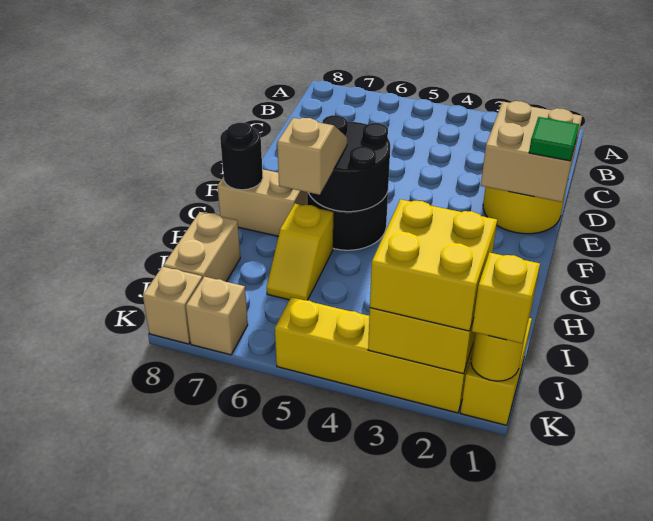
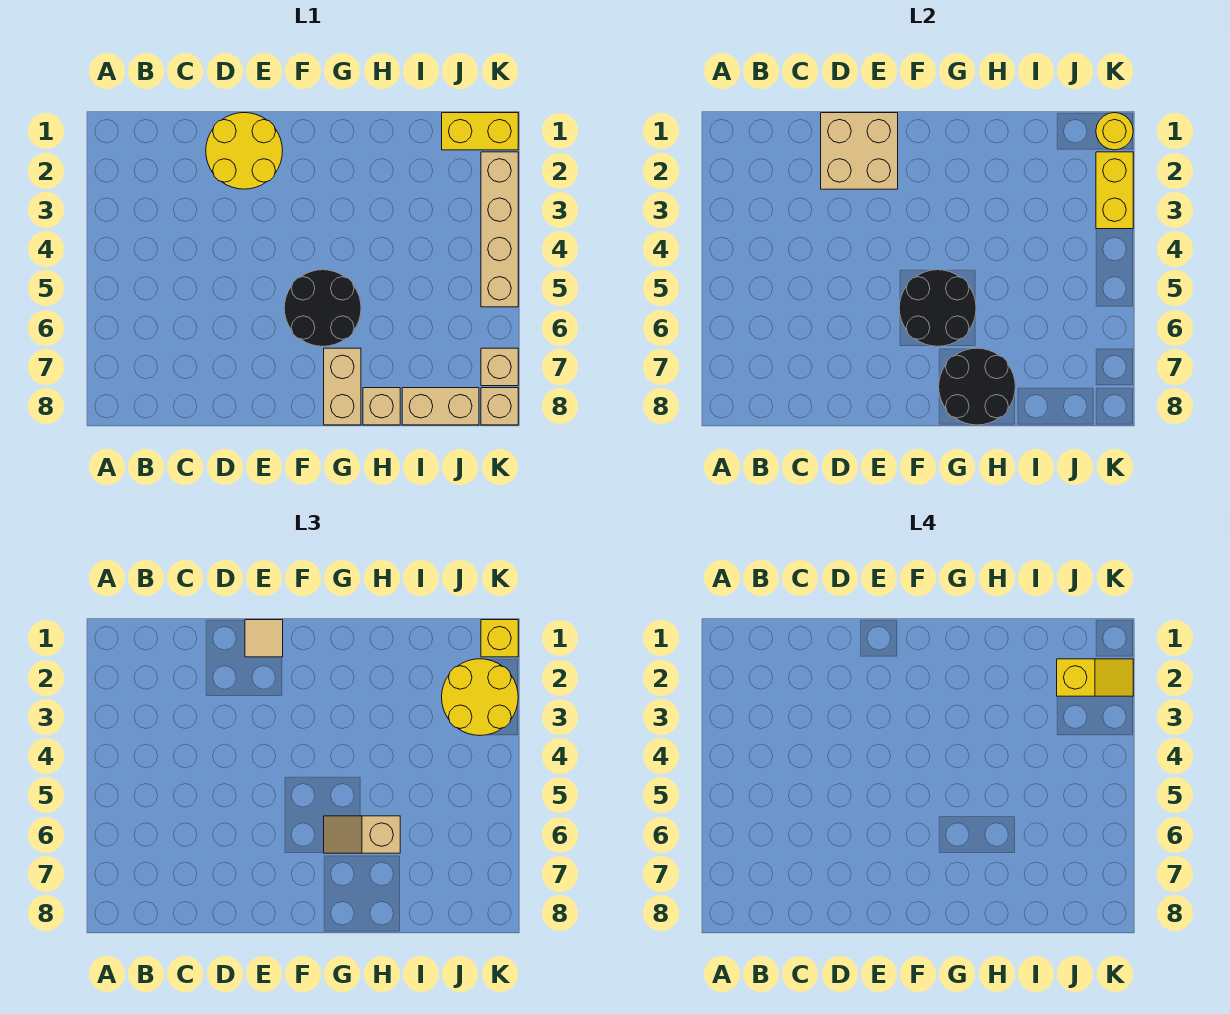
green tile E1 level 3 -> tan tile E1 level 3
black round brick G8 level 2 -> black round brick G7:H8 level 2
yellow slope H6:I6 level 1 top H -> yellow slope J2:K2 level 4 top J
none -> tan brick H8 level 1
yellow brick J2:K3 level 3 -> yellow round brick J2:K3 level 3
yellow brick K2:K5 level 1 -> tan brick K2:K5 level 1

